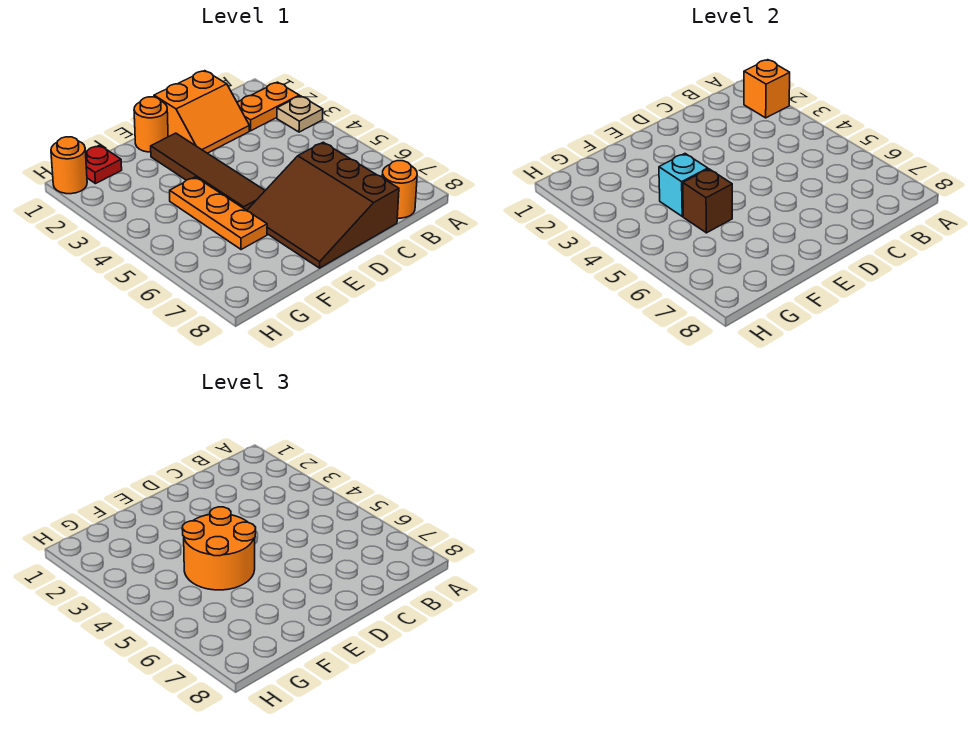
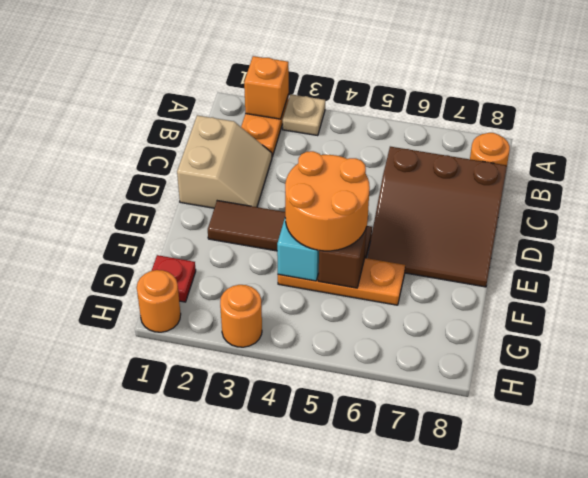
orange slope C1:D2 level 1 top 1 -> tan slope C1:D2 level 1 top 1
orange round brick E1 level 1 -> orange round brick H3 level 1

